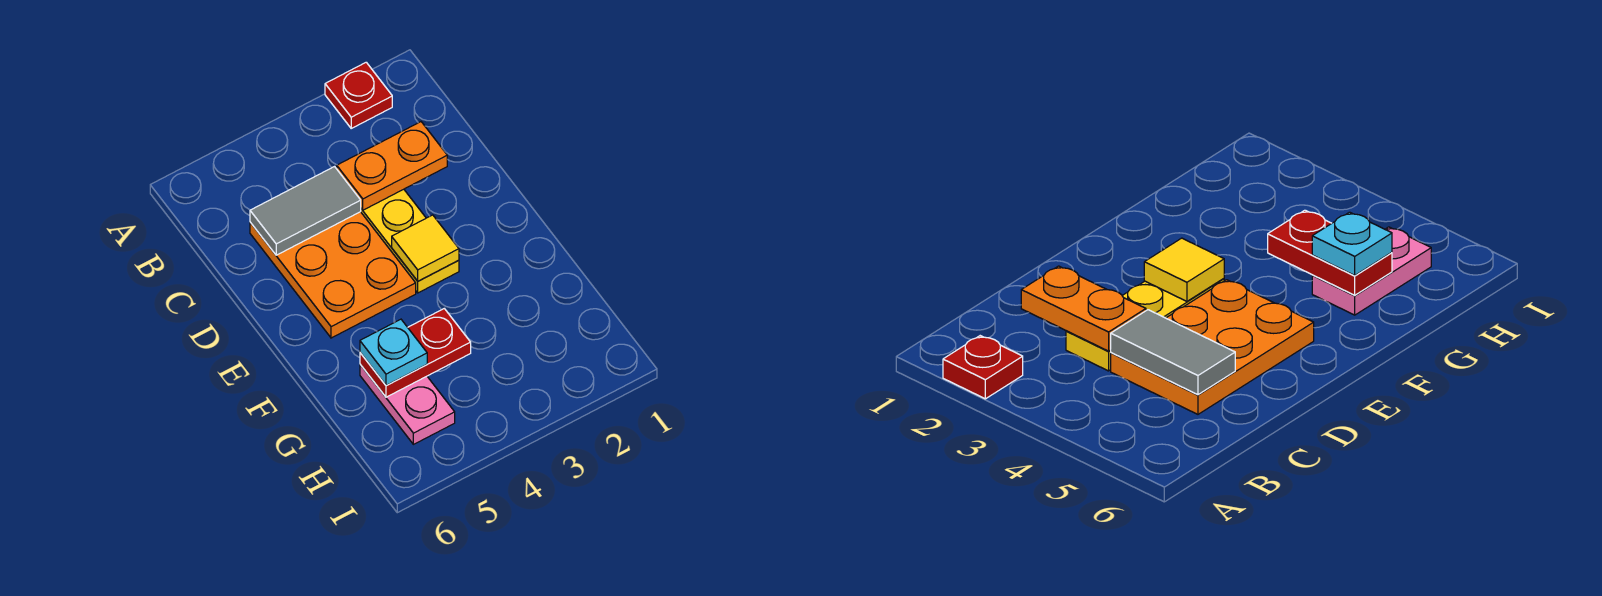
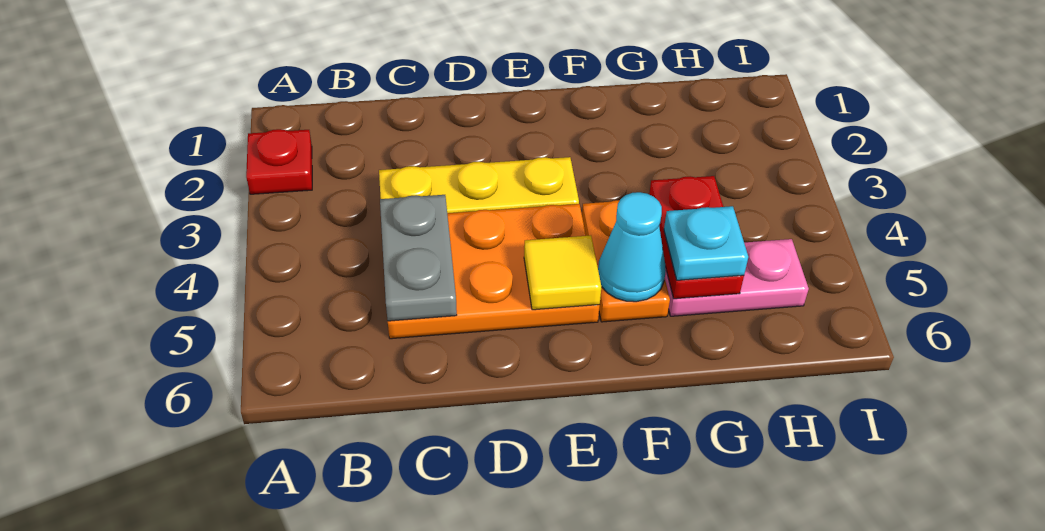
orange plate C2:C3 level 2 -> orange plate F4:F5 level 1
grey tile C4:C5 level 2 -> grey plate C4:C5 level 2
yellow tile E3 level 2 -> yellow tile E5 level 2
none -> cyan cone F5 level 2

